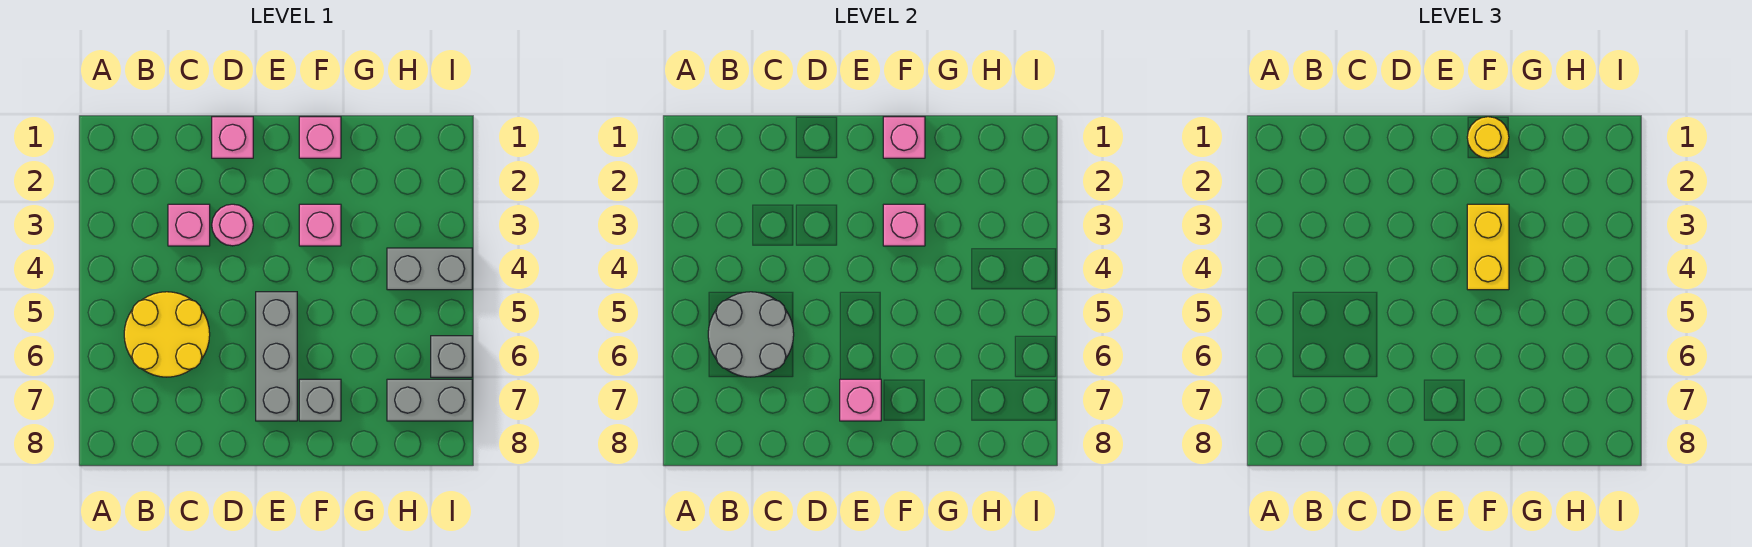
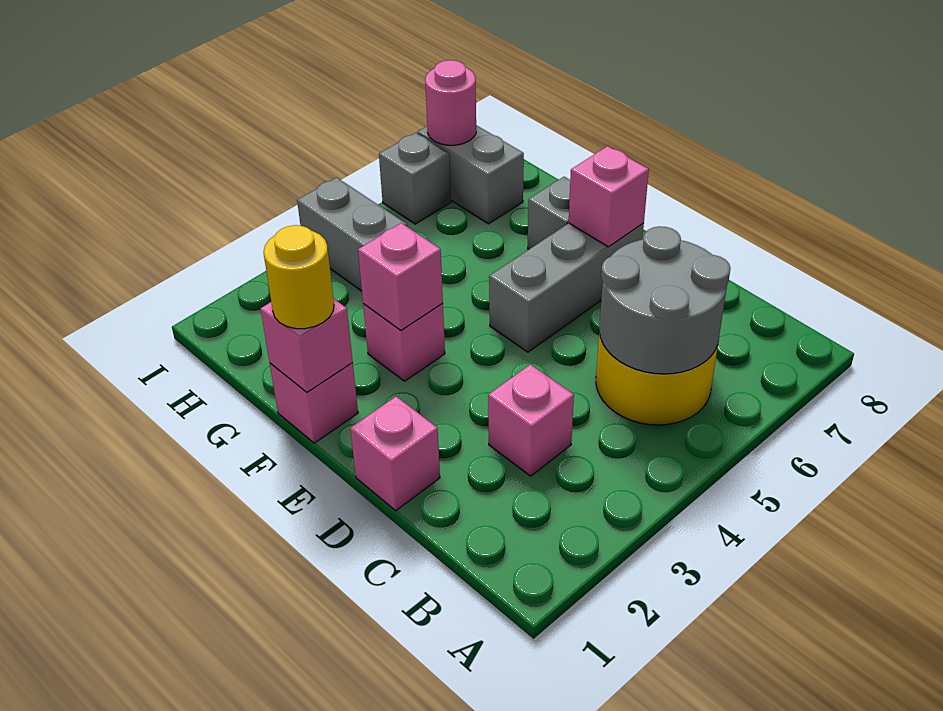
pink round brick D3 level 1 -> pink round brick I7 level 2
yellow brick F3:F4 level 3 -> none

